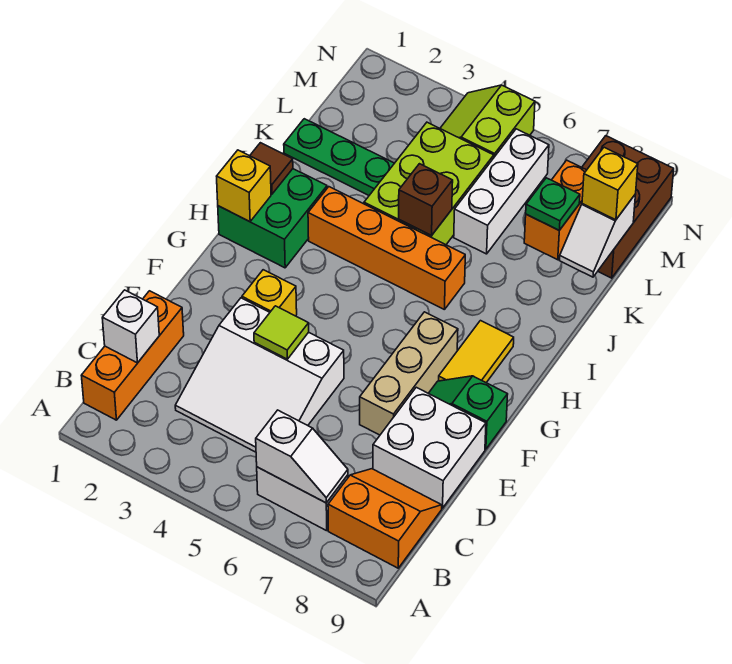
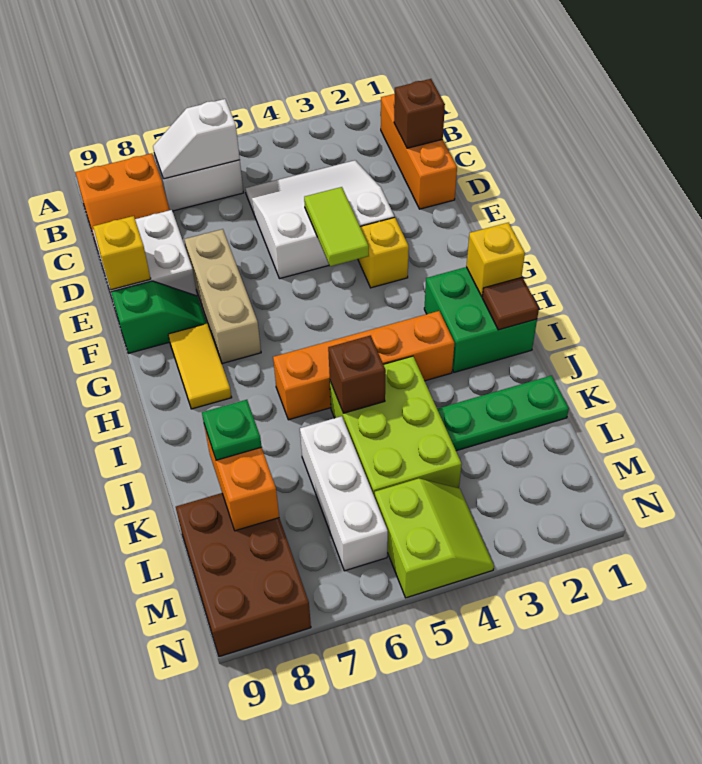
white brick C1 level 2 -> brown brick C1 level 2
lime tile E4 level 2 -> lime tile E4:F4 level 2
white slope K9:L9 level 2 top L -> none
yellow brick L9 level 3 -> yellow brick E9 level 2

